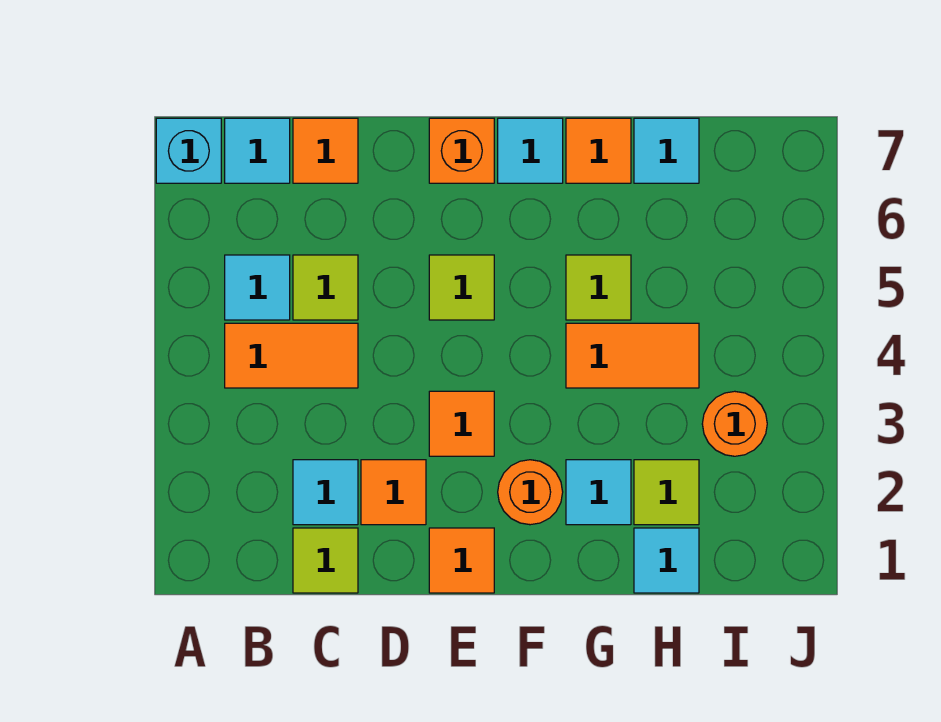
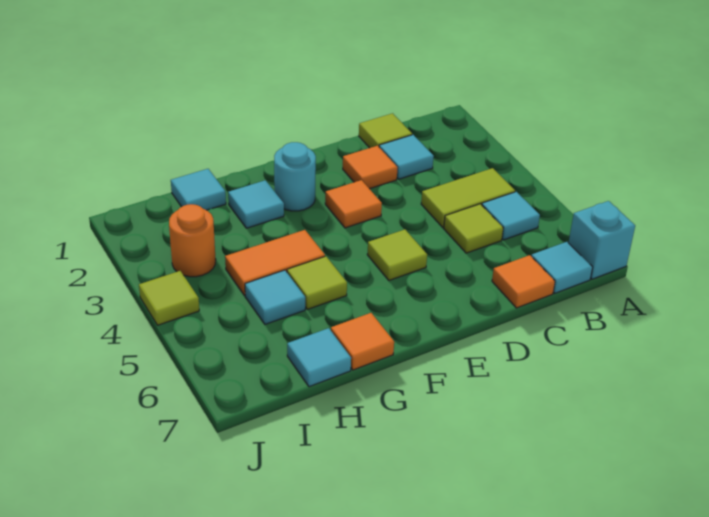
orange tile B4:C4 level 1 -> lime tile B4:C4 level 1
orange tile E1 level 1 -> none
orange brick E7 level 1 -> none
orange round brick F2 level 1 -> cyan round brick F2 level 1
cyan tile F7 level 1 -> cyan tile H5 level 1
lime tile H2 level 1 -> lime tile J4 level 1

